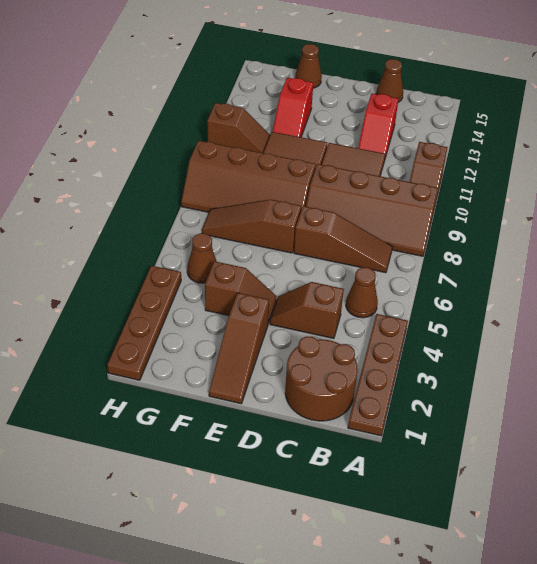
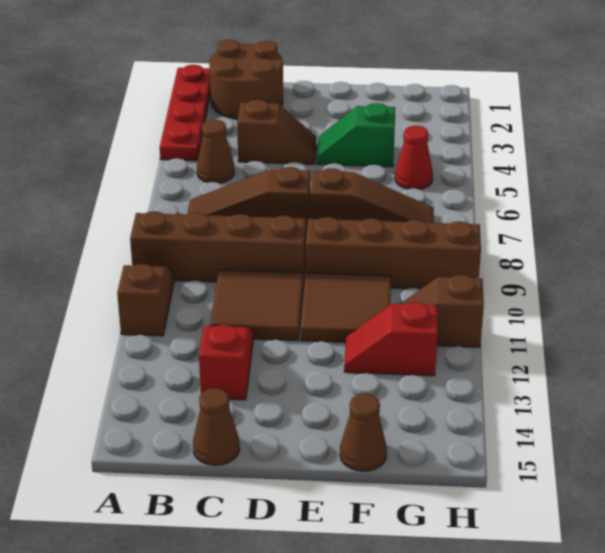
brown plate A1:A4 level 1 -> red plate A1:A4 level 1
brown slope E1:E3 level 1 top 3 -> none
brown slope E4:F4 level 1 top F -> green slope E4:F4 level 1 top F
red slope F12:F13 level 1 top 13 -> red slope F12:G12 level 1 top G
brown cone G5 level 1 -> red cone G5 level 1
brown plate H1:H4 level 1 -> none

